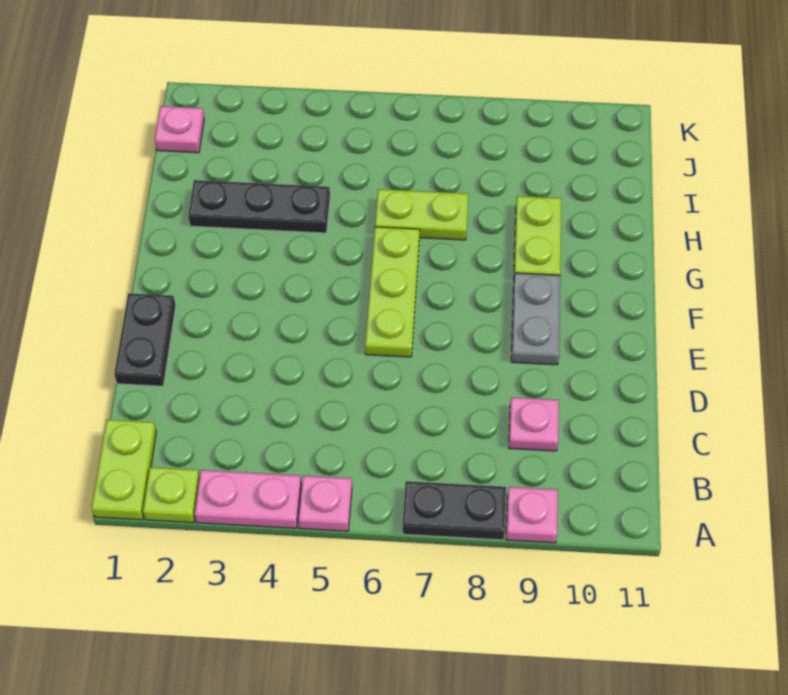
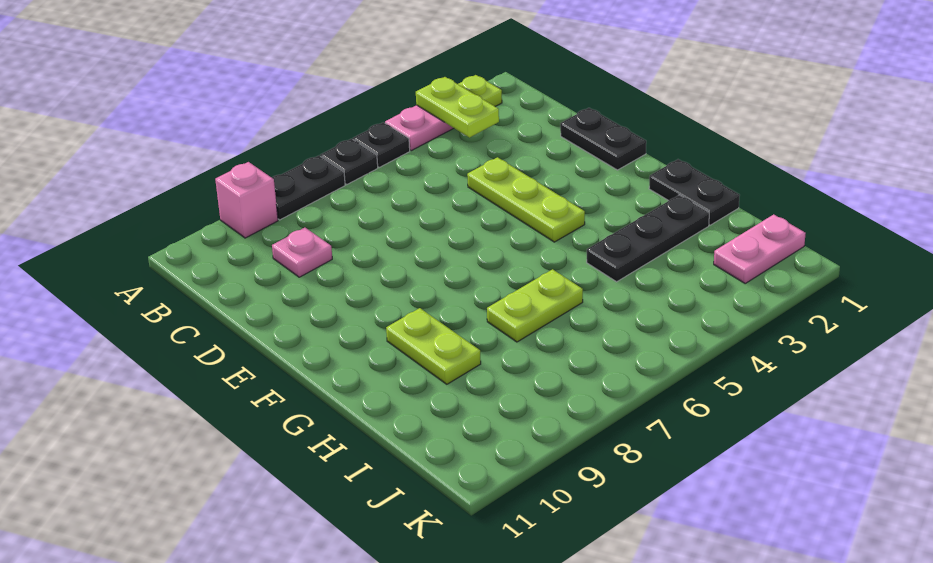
lime plate A1:B1 level 1 -> lime plate A3:B3 level 2
pink plate A5 level 1 -> black plate A5 level 1
none -> black plate A6 level 1
pink plate A9 level 1 -> pink brick A9 level 1
lime plate E6:G6 level 1 -> lime plate D4:F4 level 1
grey plate E9:F9 level 1 -> none
none -> black plate G1:H1 level 1
pink plate J1 level 1 -> pink plate J1:J2 level 1

